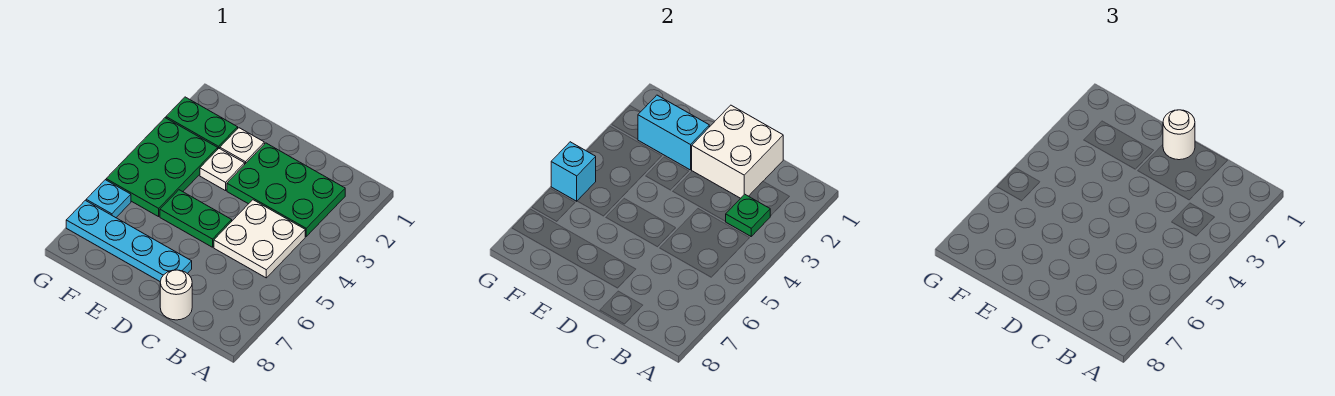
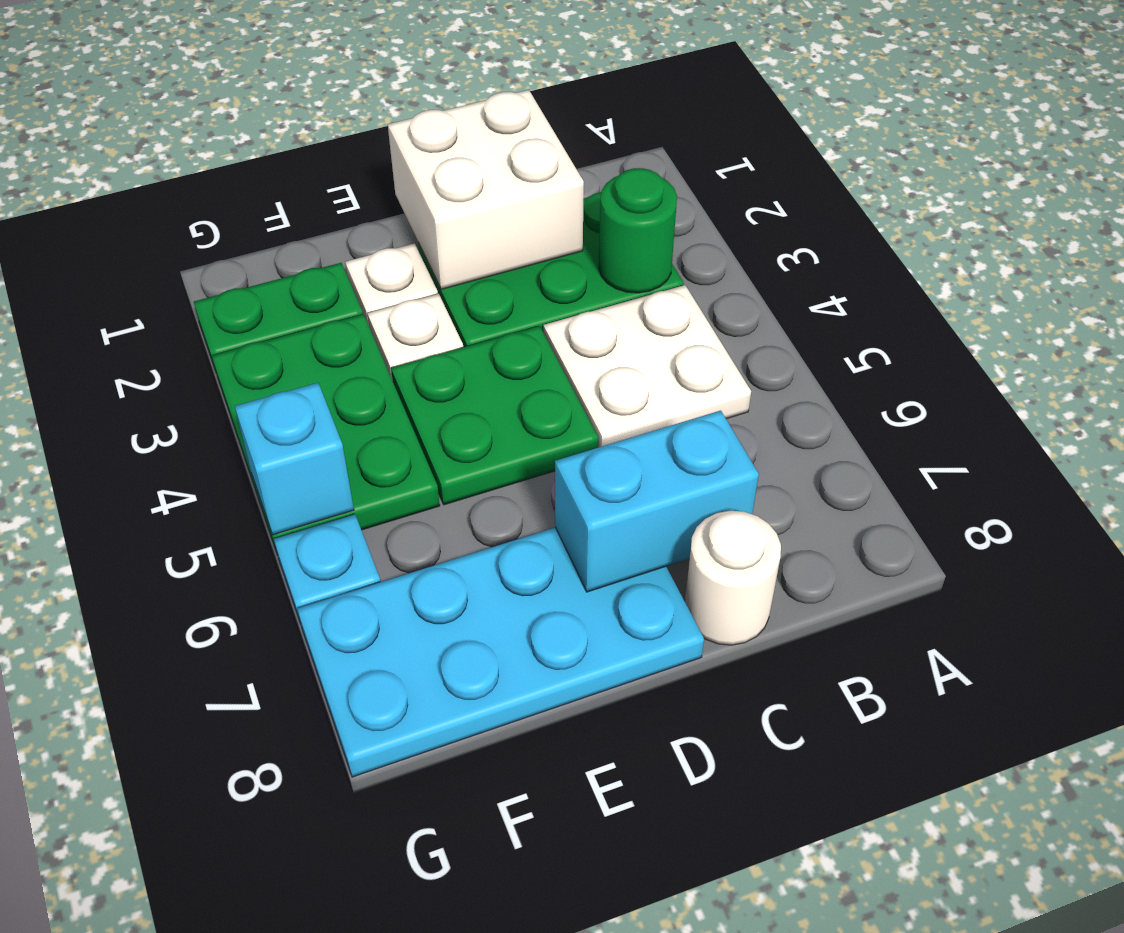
green plate B3 level 2 -> green round brick B3 level 2
white round brick D1 level 3 -> none
green plate D5:E5 level 1 -> green plate D4:E5 level 1
cyan plate D7:G7 level 1 -> cyan plate D7:G8 level 1
cyan brick E2:F2 level 2 -> cyan brick C7:D7 level 2

